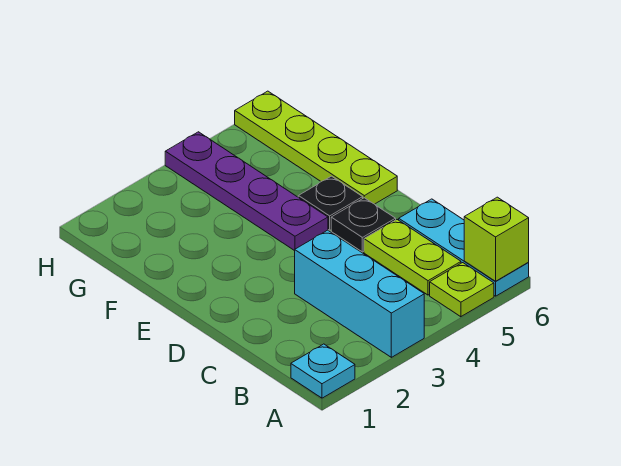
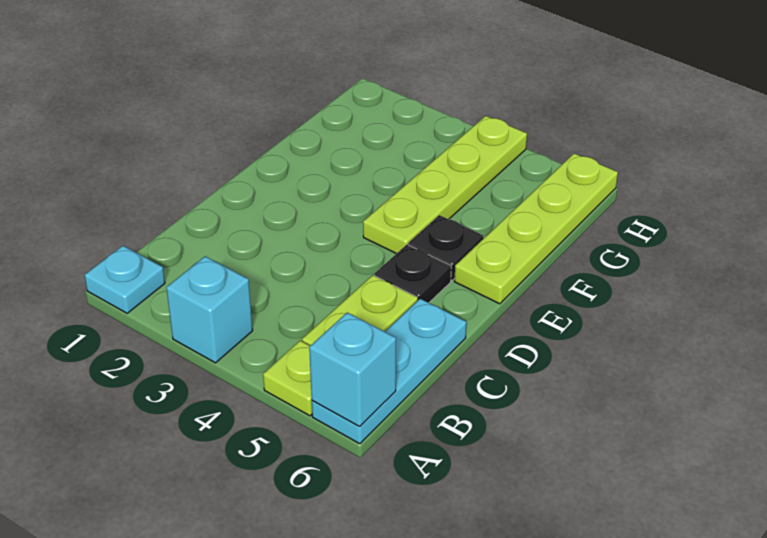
cyan brick A3:C3 level 1 -> cyan brick A3 level 1
lime brick A6 level 2 -> cyan brick A6 level 2
purple plate E4:H4 level 1 -> lime plate E4:H4 level 1

